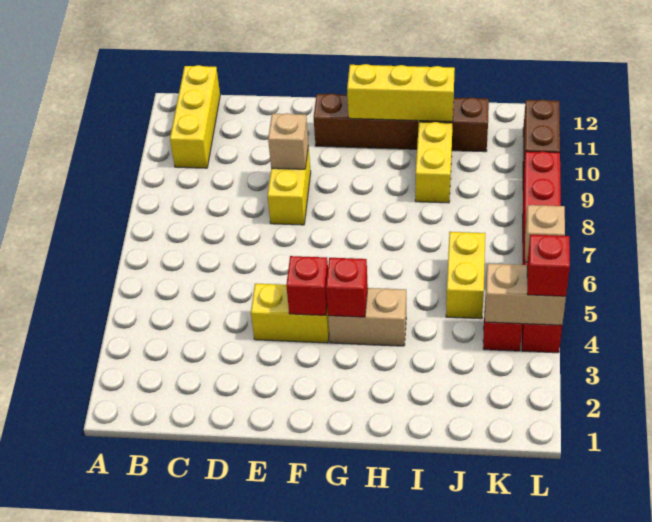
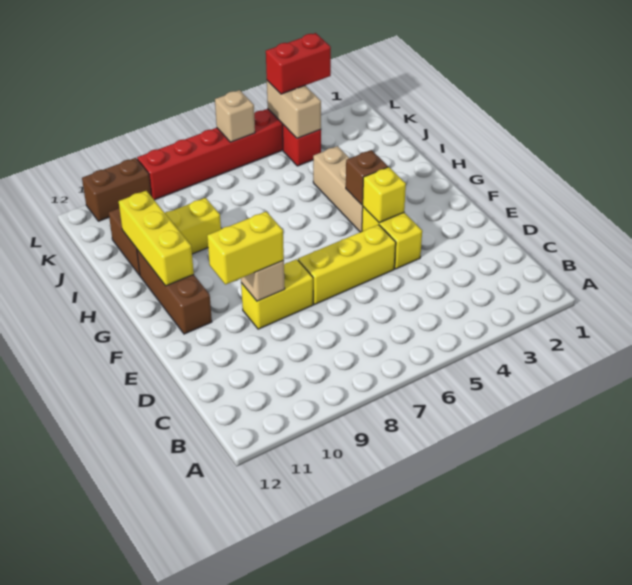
yellow brick B10:B12 level 1 -> yellow brick E5:E7 level 1
red brick F4 level 2 -> yellow brick F4 level 2
tan brick G4:H4 level 1 -> tan brick G4:I4 level 1
red brick G4 level 2 -> brown brick G4 level 2
yellow brick J5:J6 level 1 -> yellow brick E9:E10 level 3
red brick L4 level 3 -> red brick L3:L4 level 3

